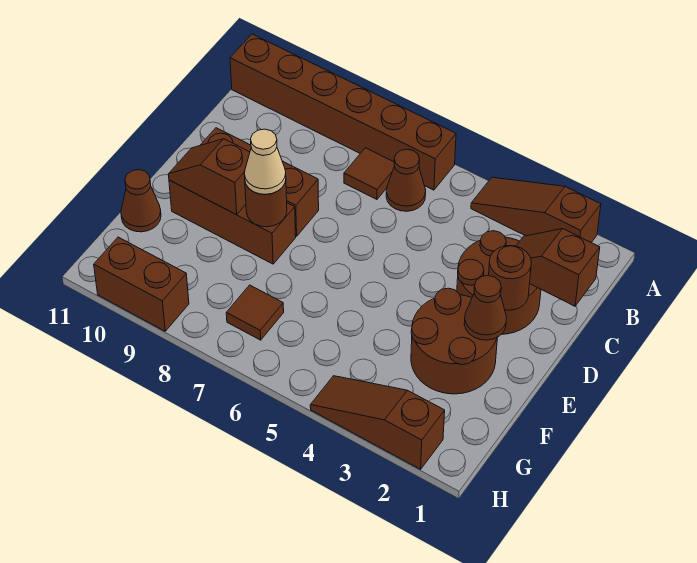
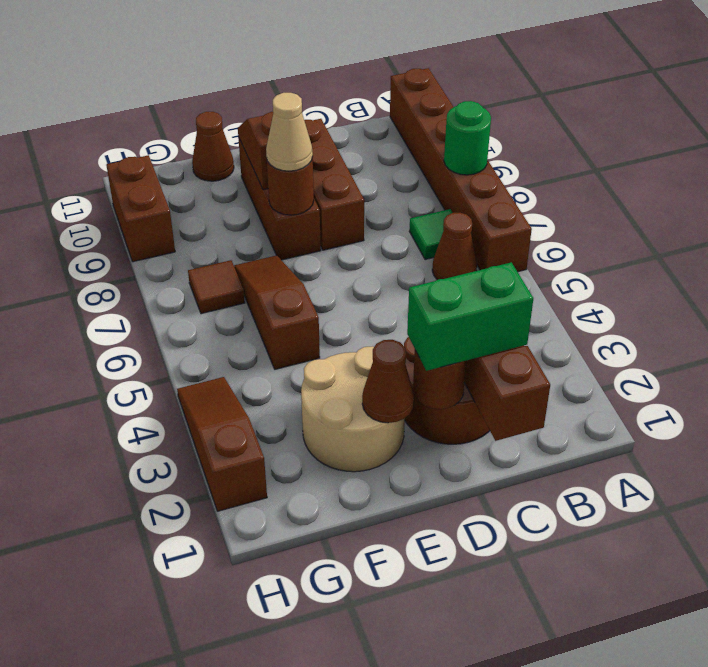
brown slope A2:A4 level 1 top 2 -> brown slope F5:F7 level 1 top 5
none -> green round brick A8 level 2
brown tile B7 level 1 -> green tile B7 level 1
none -> green brick C2:D2 level 3
brown round brick E2:F3 level 1 -> tan round brick E2:F3 level 1

